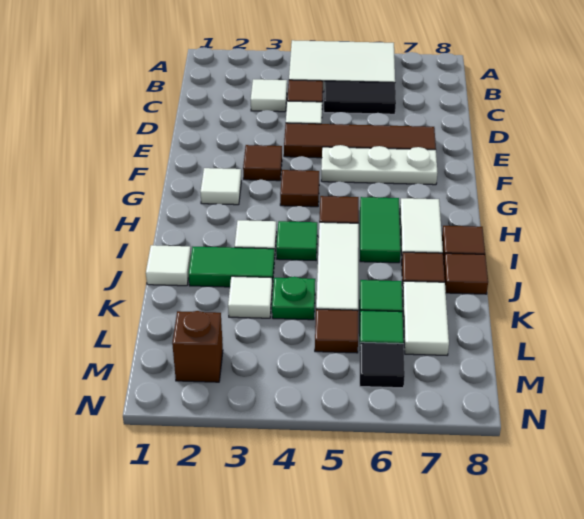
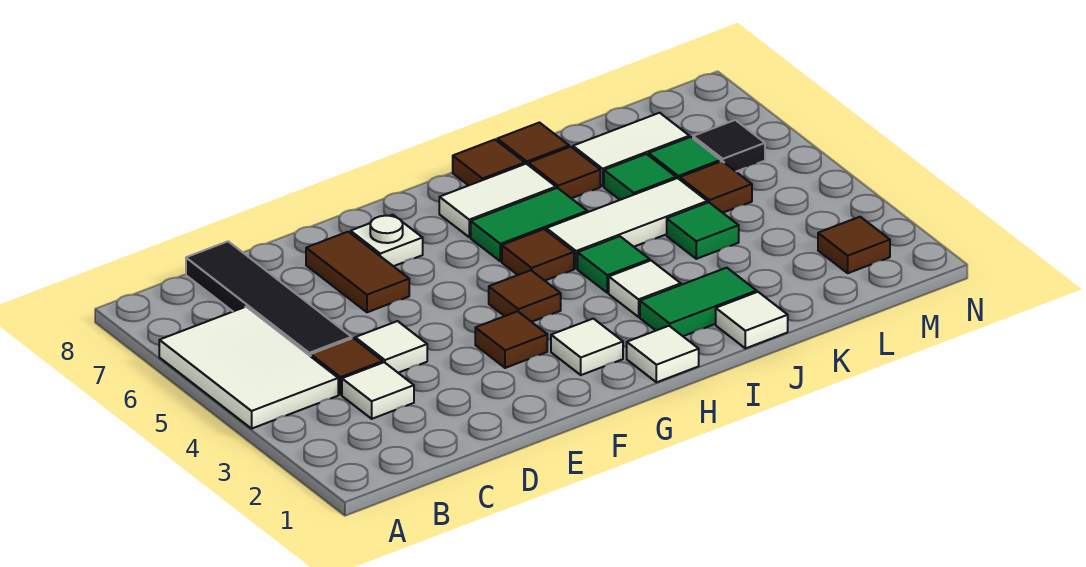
black tile C5:C6 level 1 -> black tile C5:C8 level 1
brown tile E4:E7 level 1 -> brown tile E6:E7 level 1
white plate F5:F7 level 1 -> white plate F7 level 1
green tile J2:J3 level 1 -> green tile I2:J2 level 1
white tile K3 level 1 -> white tile H1 level 1
green plate K4 level 1 -> green tile K4 level 1
brown brick M2 level 1 -> brown tile M2 level 1

